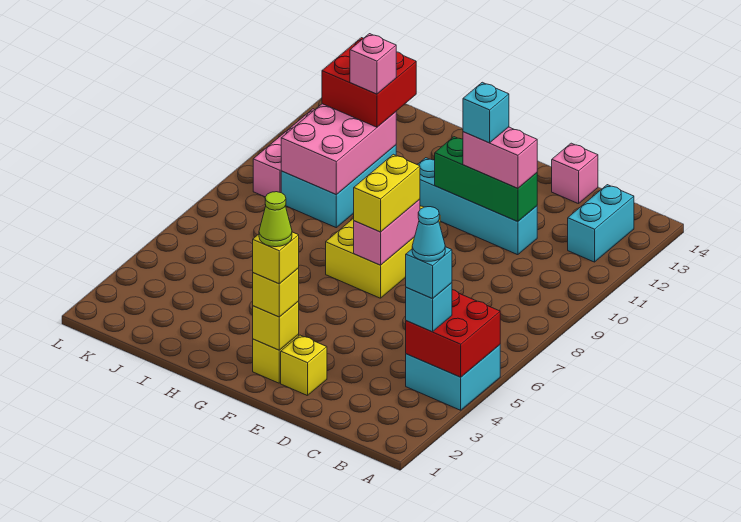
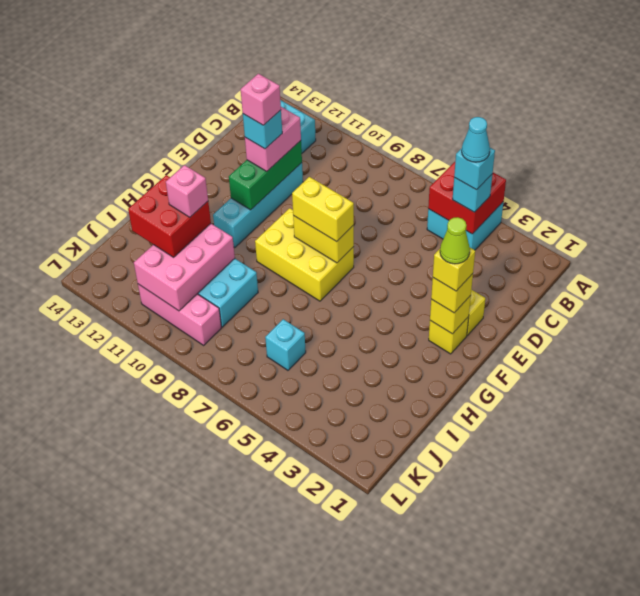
pink brick D14 level 1 -> pink brick E11 level 5
pink brick F7:F8 level 2 -> yellow brick F7:F8 level 2
pink brick I9:J11 level 2 -> pink brick I10:K11 level 2
none -> cyan brick J6 level 1

